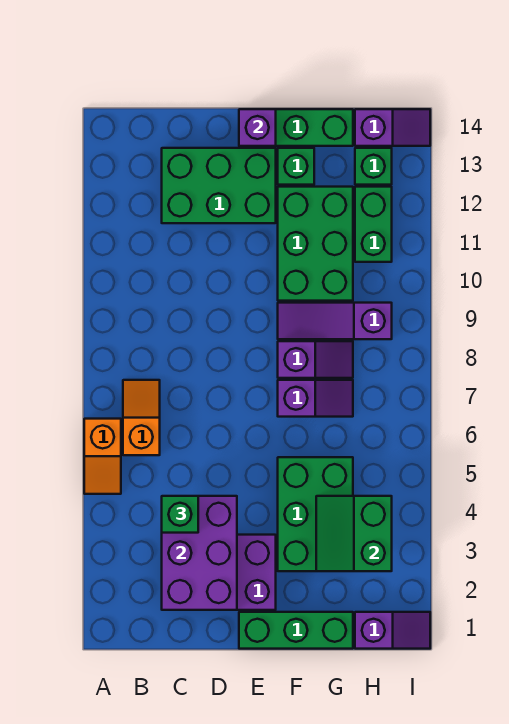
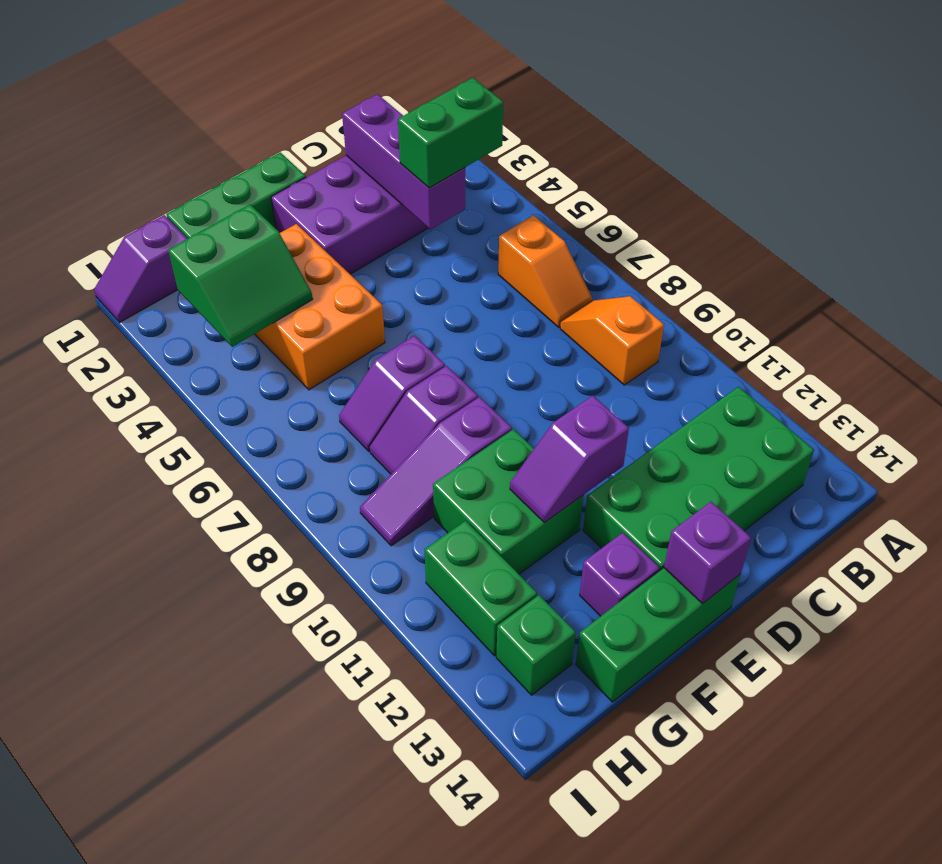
orange slope A5:A6 level 1 top 6 -> orange slope B8:B9 level 1 top 9
purple brick C2:D4 level 2 -> purple brick C2:C4 level 2
green brick C4 level 3 -> green brick B4:C4 level 3
green brick C12:E13 level 1 -> green brick B12:E13 level 1
green brick F3:G5 level 1 -> orange brick F3:G5 level 1
purple slope F9:H9 level 1 top H -> purple slope F9:H9 level 1 top F
green brick F10:G12 level 1 -> green brick F10:G11 level 1
green brick F13 level 1 -> purple brick F13 level 1
green slope G3:H4 level 2 top H -> green slope G3:H4 level 2 top 3
purple slope H14:I14 level 1 top H -> purple slope E11:F11 level 2 top E

